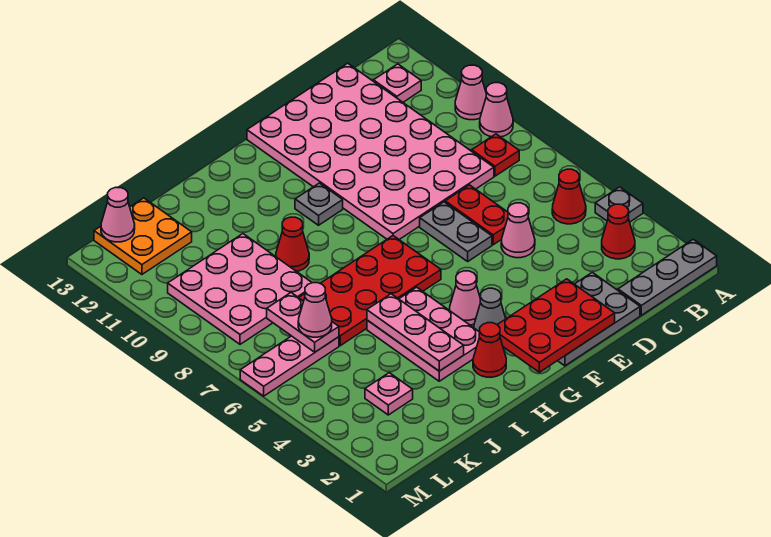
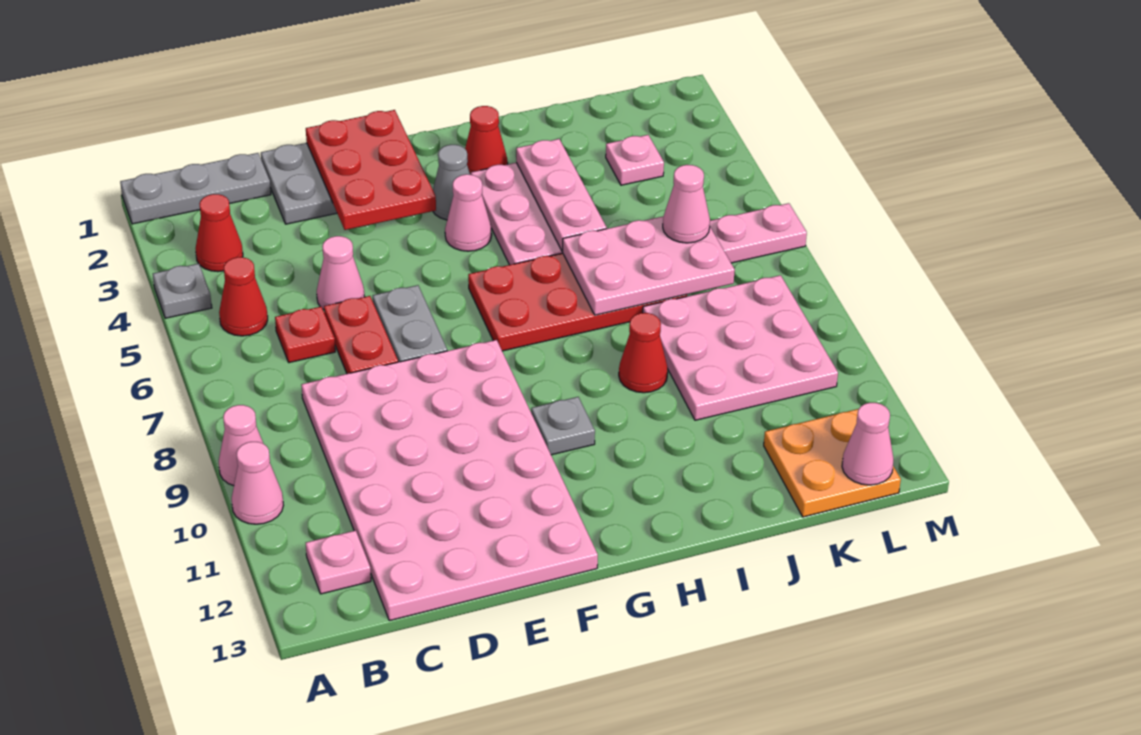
red plate B8 level 1 -> red plate C6 level 1
red plate E1:G2 level 2 -> red plate E1:F3 level 2
pink plate K6:K7 level 2 -> pink plate I6:K7 level 2

